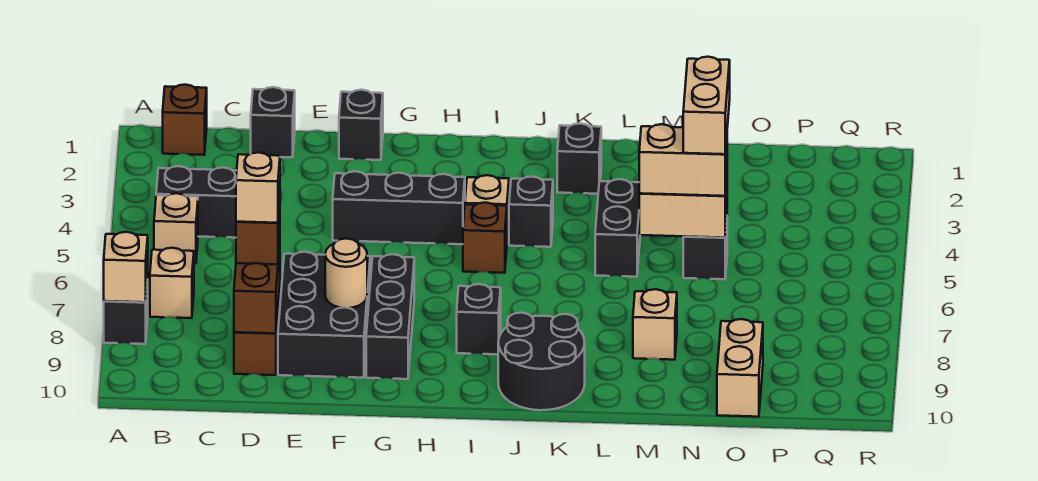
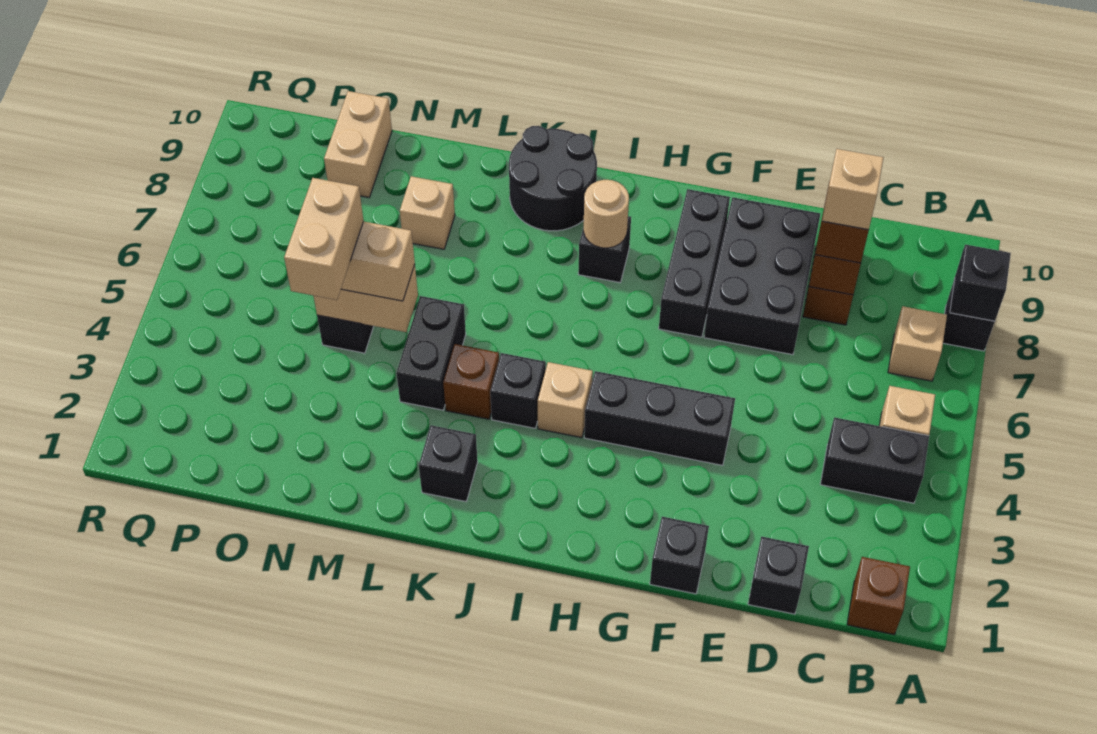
tan brick A8 level 2 -> black brick A8 level 2
tan round brick F8 level 2 -> tan round brick I8 level 2
brown brick I5 level 1 -> brown brick K4 level 1

